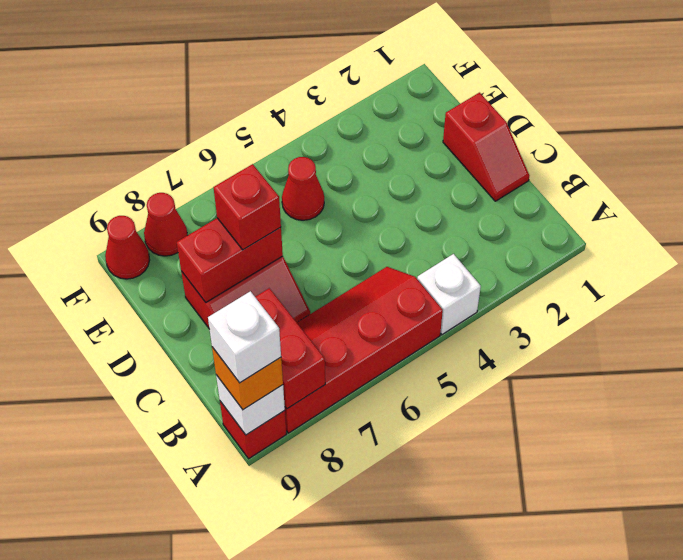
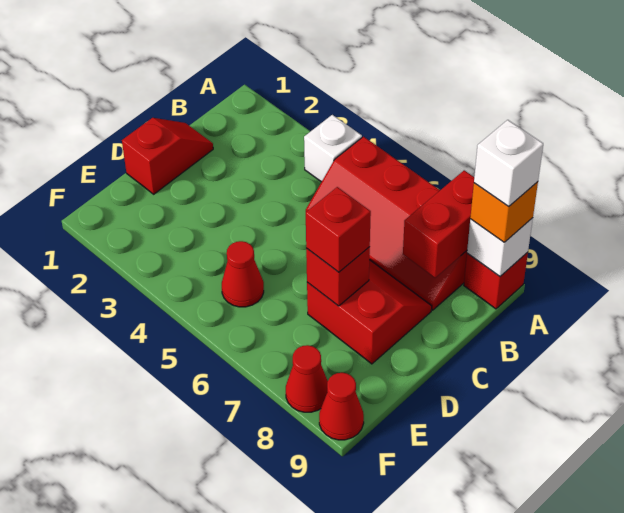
red brick D7:D8 level 2 -> red brick D7 level 2

